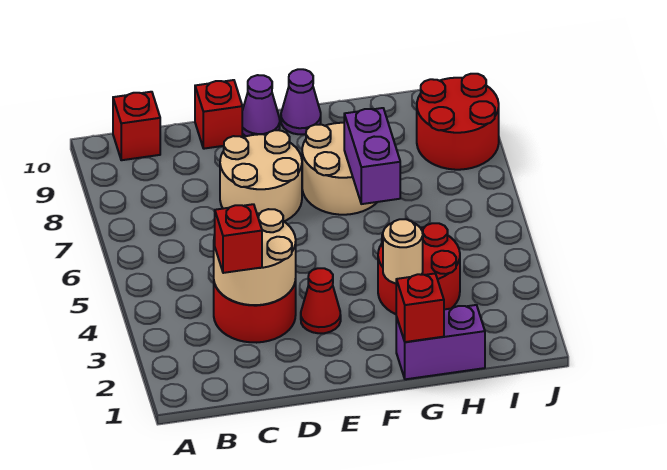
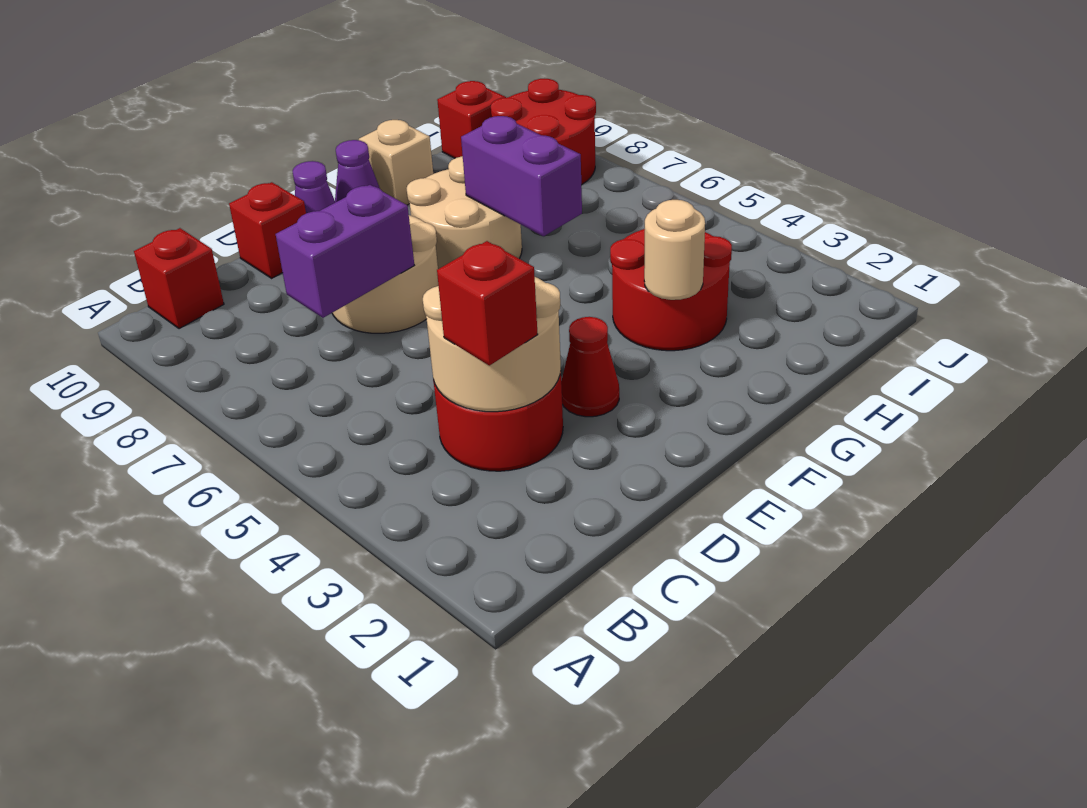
purple brick G1:H1 level 1 -> purple brick C7:D7 level 2
red brick G1 level 2 -> red brick I10 level 1
none -> tan brick G10 level 1

